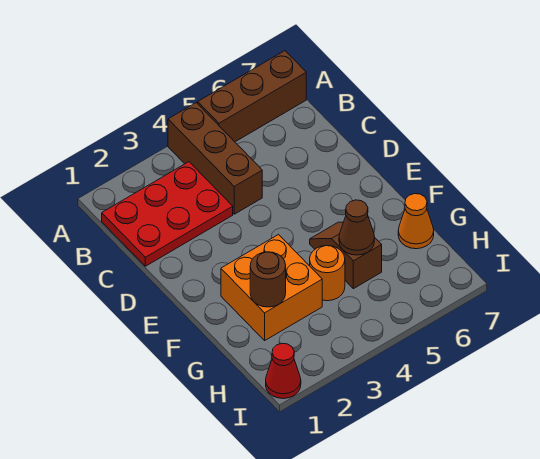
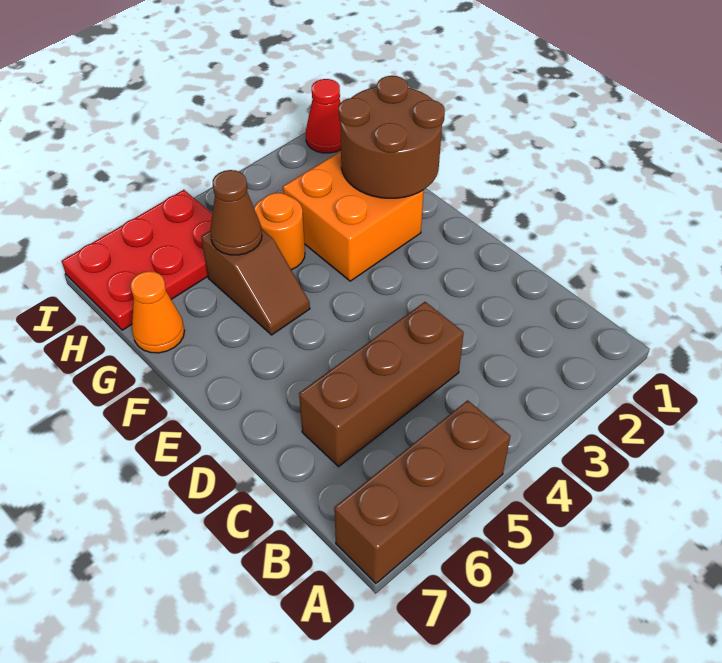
brown brick A4:C4 level 1 -> brown brick C4:C6 level 1
red plate B1:C3 level 1 -> red plate H5:I7 level 1
brown round brick G2 level 2 -> brown round brick F1:G2 level 2

